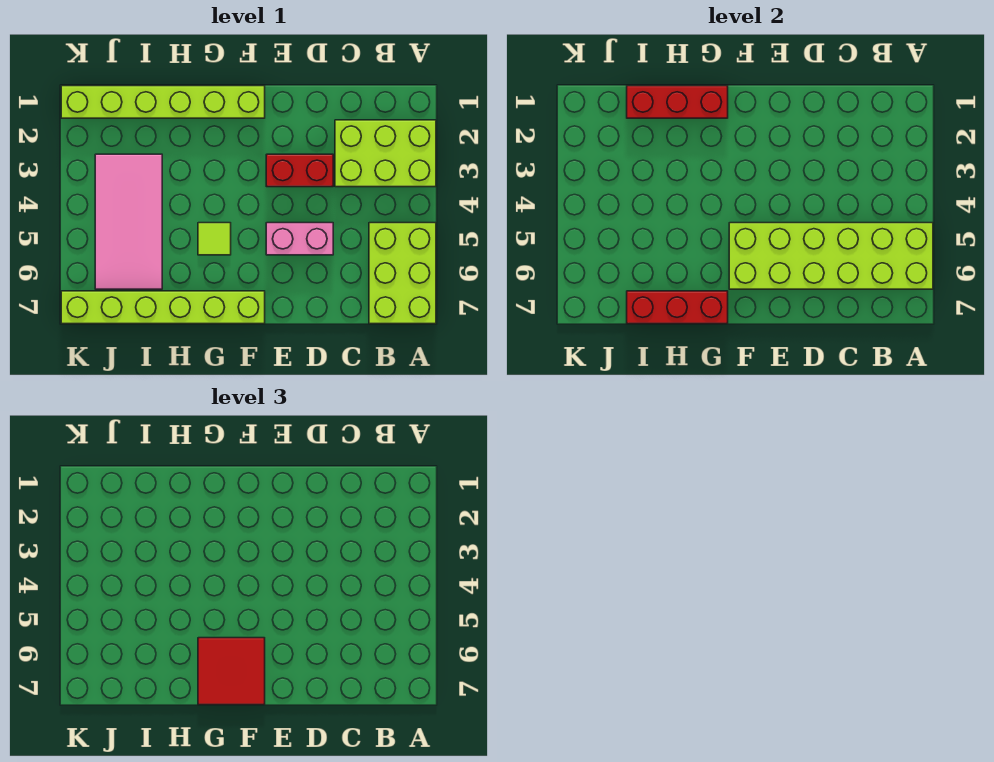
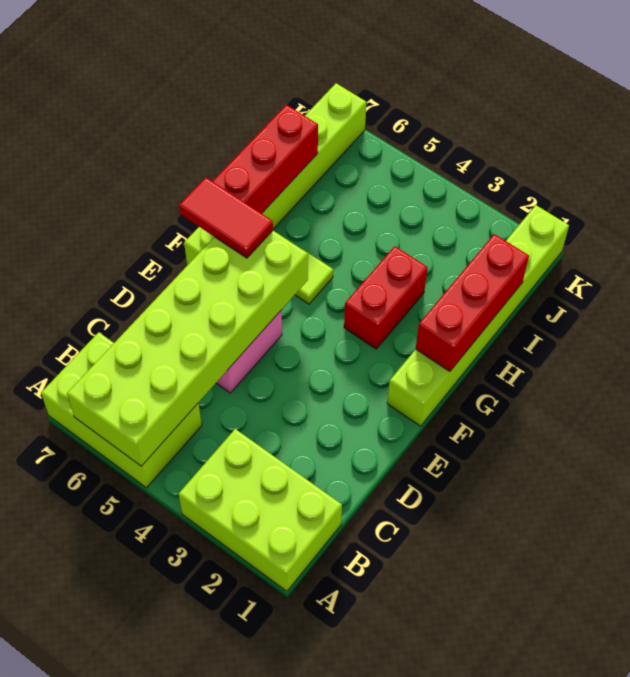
lime brick A2:C3 level 1 -> lime brick A1:B3 level 1
red brick D3:E3 level 1 -> red brick G3:H3 level 1
red tile F6:G7 level 3 -> red tile F6:F7 level 3
pink tile I3:J6 level 1 -> none

